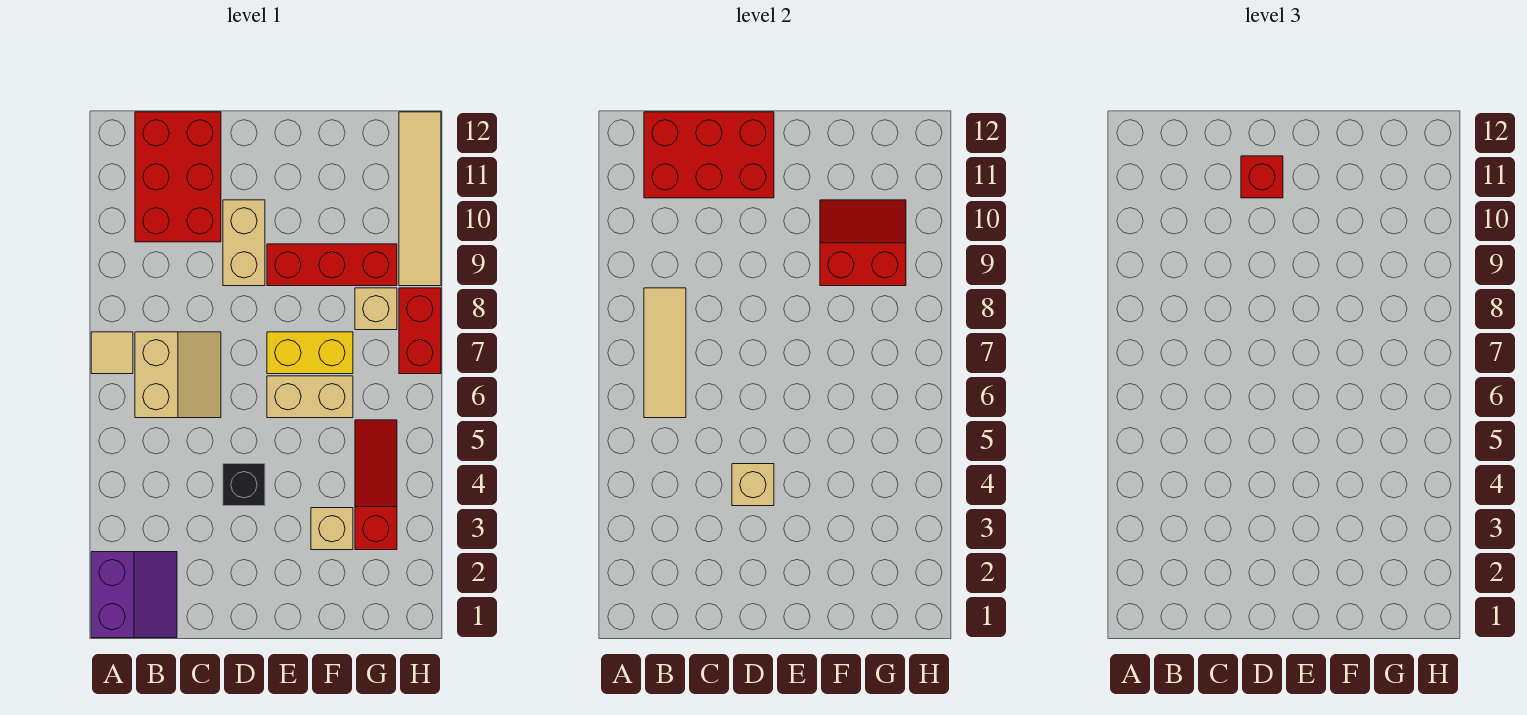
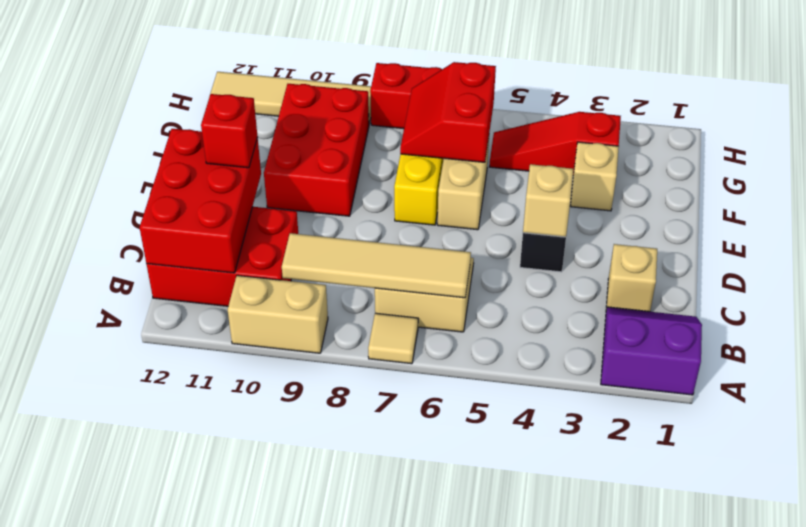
tan tile B6:B8 level 2 -> tan tile B6:B9 level 2
tan brick D9:D10 level 1 -> tan brick A9:A10 level 1
red brick E9:G9 level 1 -> red brick E9:G10 level 1
red slope F9:G10 level 2 top 9 -> red slope F6:G7 level 2 top 6
tan brick G8 level 1 -> tan brick C2 level 1

